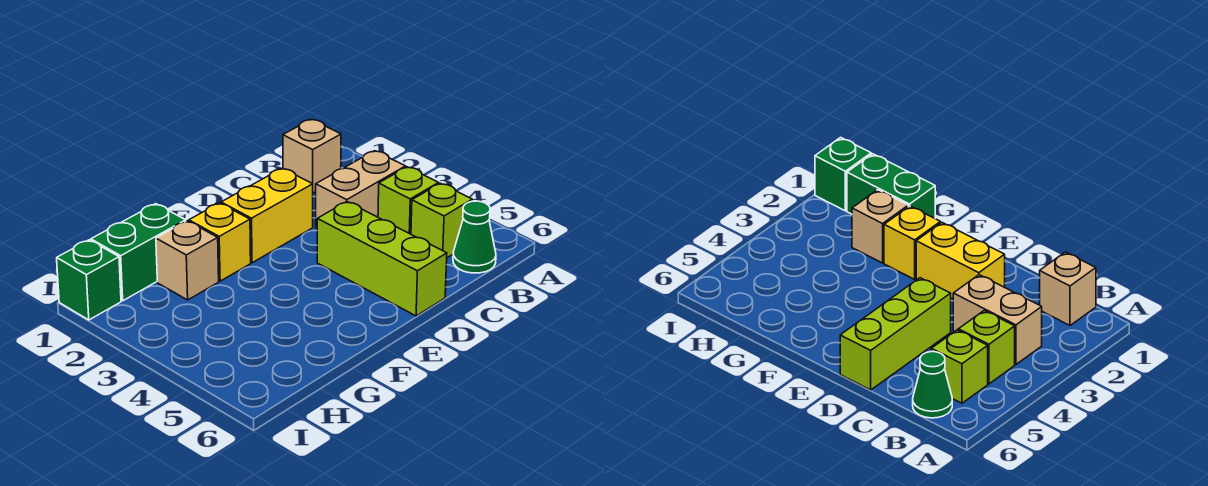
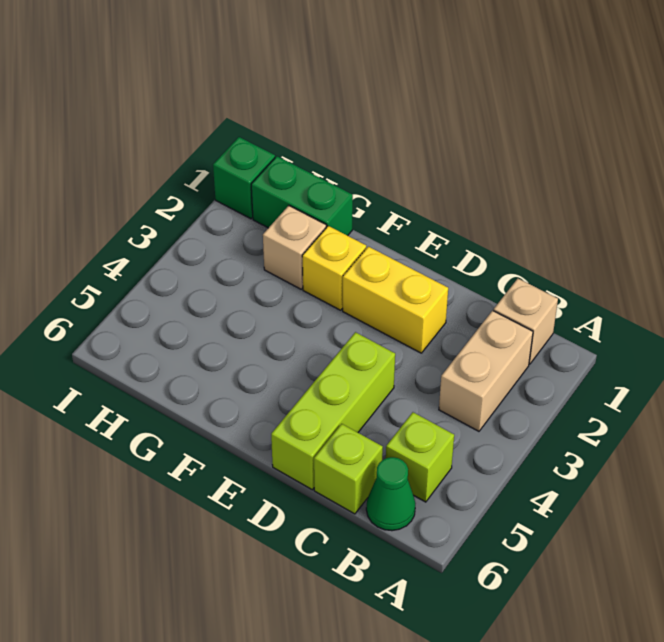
tan brick B3:C3 level 1 -> tan brick B2:B3 level 1
lime brick B4 level 1 -> lime brick C6 level 1

